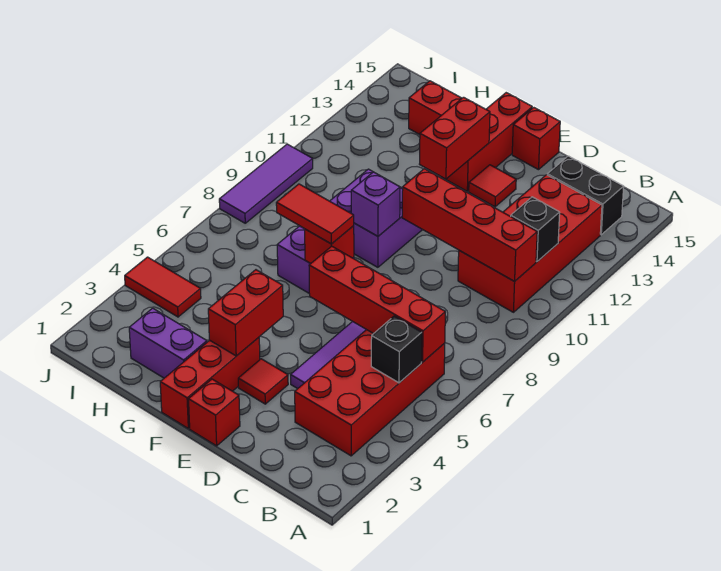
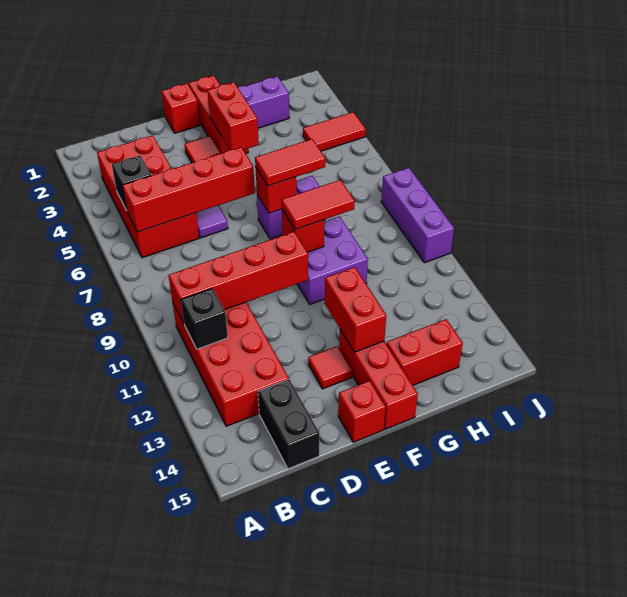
black brick B14:C14 level 1 -> black brick C14:C15 level 1
purple brick F9 level 2 -> red brick F9 level 2
none -> red tile F9:G9 level 3
purple tile J8:J10 level 1 -> purple brick J8:J10 level 1

